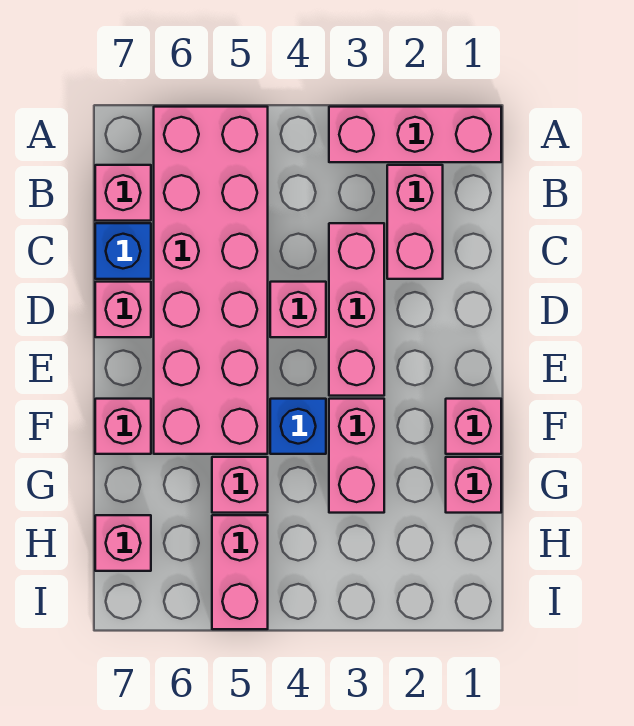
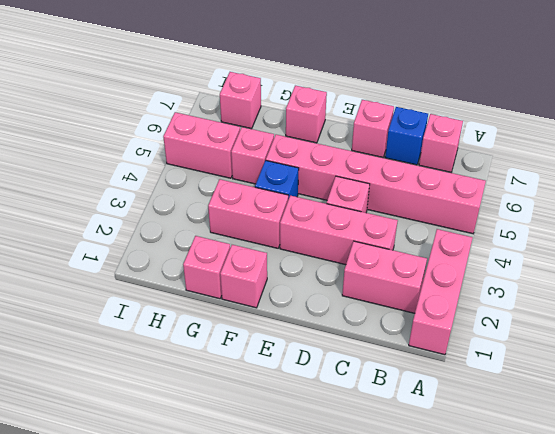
pink brick A5:F6 level 1 -> pink brick A5:F5 level 1

